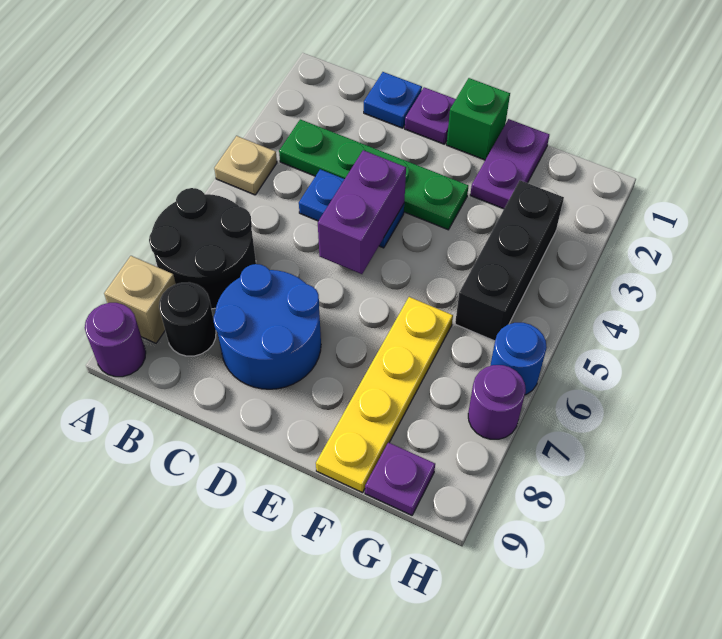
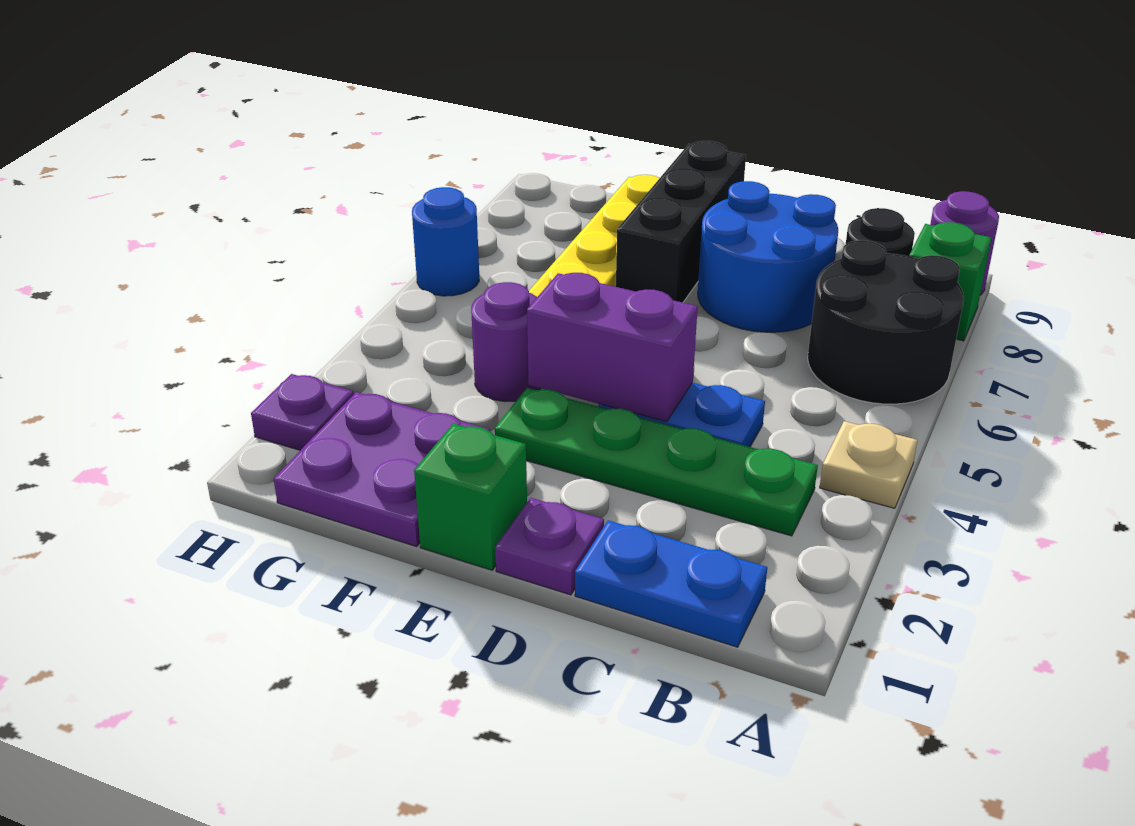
tan brick A8 level 1 -> green brick A8 level 1
blue plate C1 level 1 -> blue plate B1:C1 level 1
purple brick D4:D5 level 2 -> purple brick D4:E4 level 2
purple plate F1:F2 level 1 -> purple plate F1:G2 level 1
black brick G3:G5 level 1 -> black brick E7:E9 level 1
purple plate G9 level 1 -> purple plate H2 level 1
purple round brick H7 level 1 -> purple round brick F4 level 1

